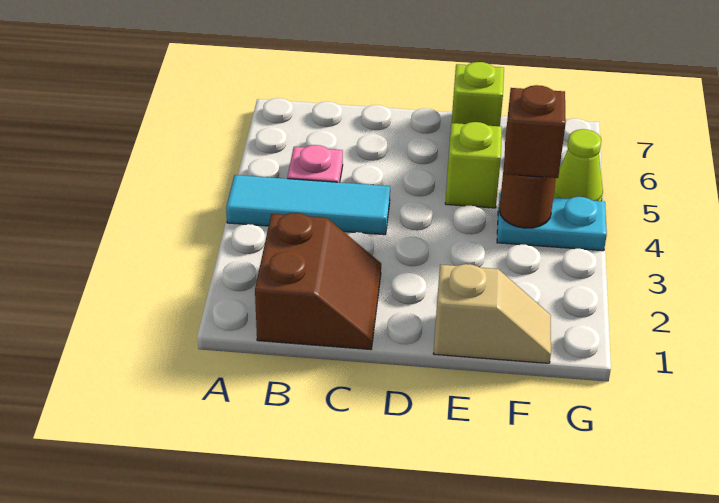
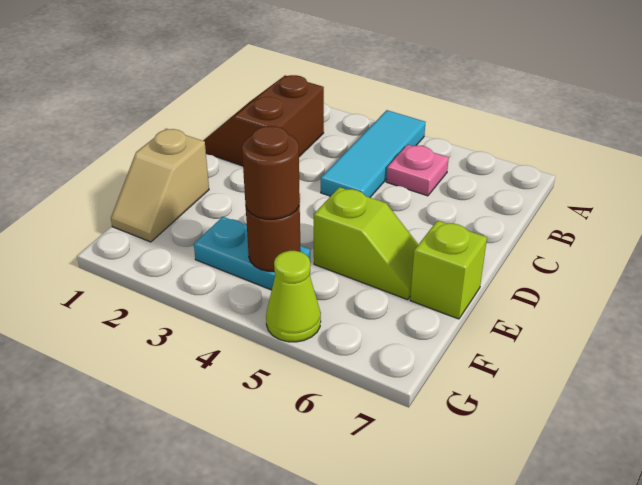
brown slope B1:C2 level 1 top B -> brown slope B1:C2 level 1 top 2
cyan plate F4:G4 level 1 -> cyan plate F3:F4 level 1
brown brick F4 level 3 -> brown round brick F4 level 3

